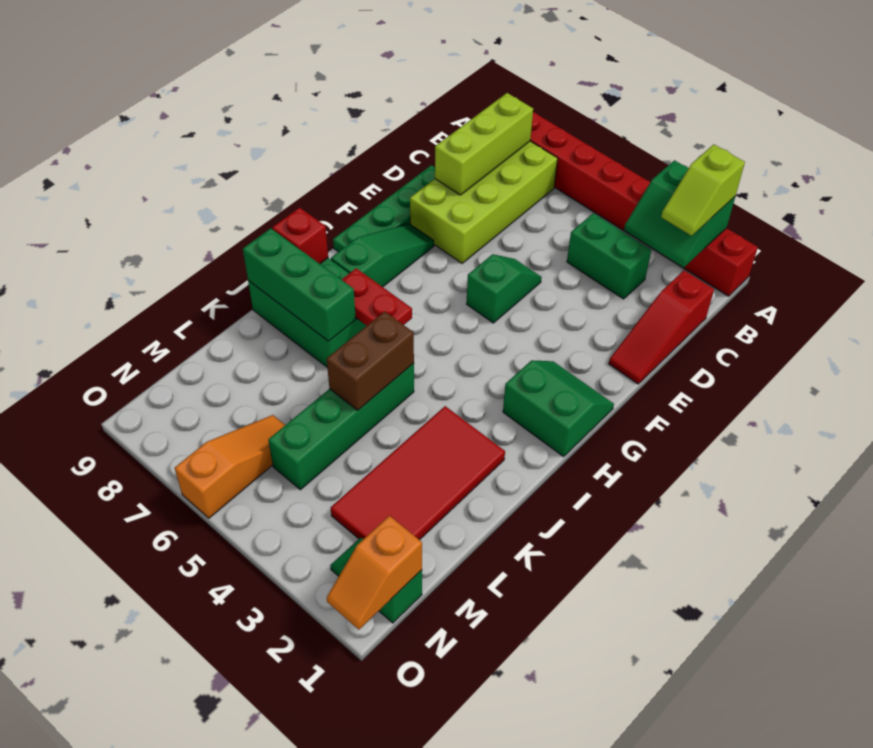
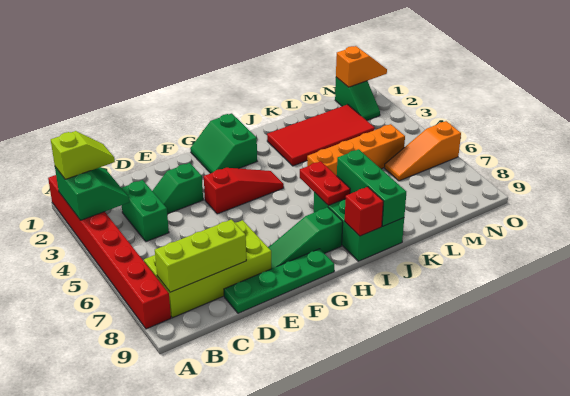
red slope C1:E1 level 1 top C -> red slope F4:H4 level 1 top F
green slope E5:F5 level 1 top F -> green slope D3:E3 level 1 top E
green brick J5:M5 level 1 -> orange brick J5:M5 level 1
brown brick J5:K5 level 2 -> none

